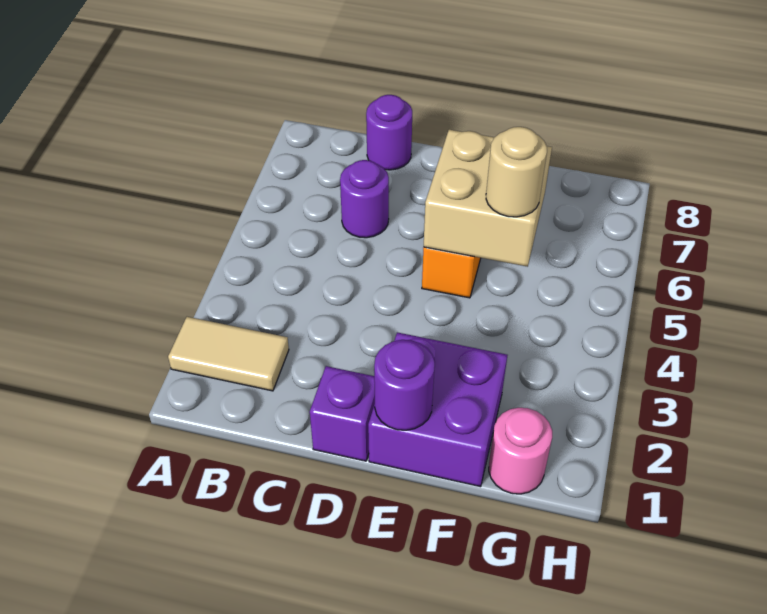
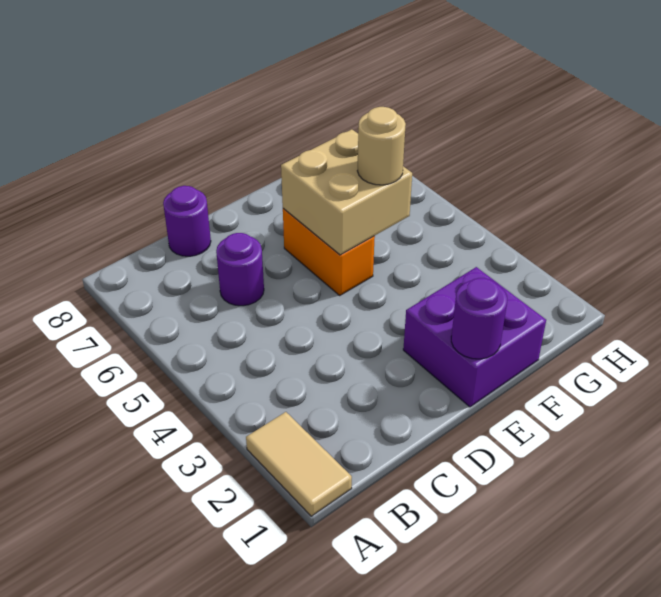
tan tile A2:B2 level 1 -> tan tile A1:A2 level 1
purple brick D1 level 1 -> none
pink round brick G1 level 1 -> none

